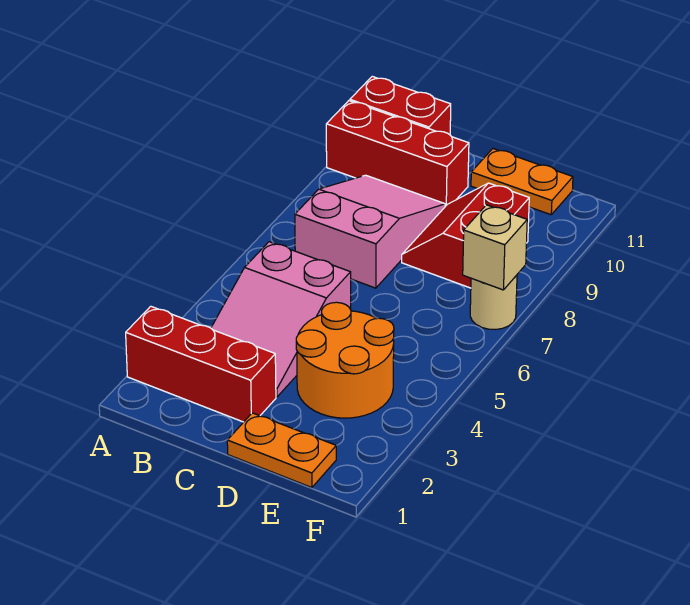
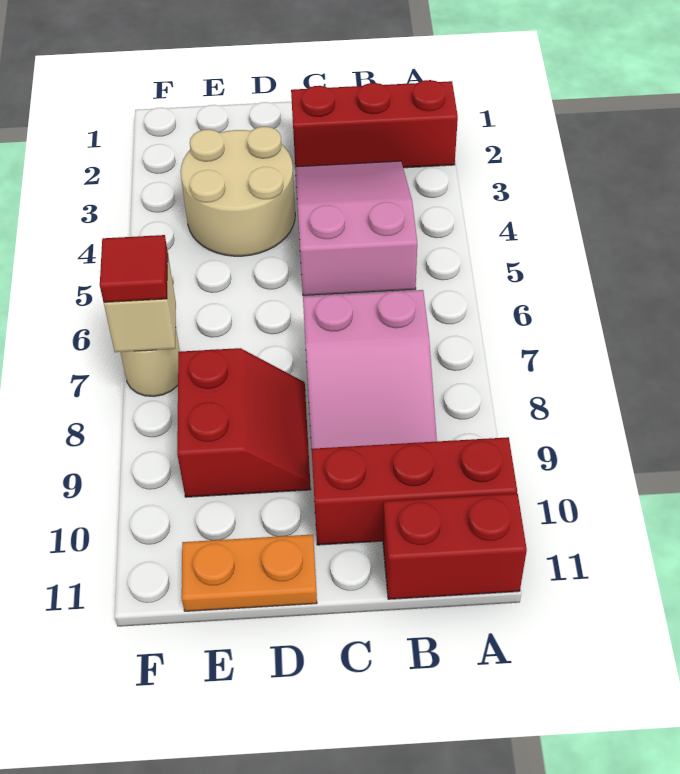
orange plate D1:E1 level 1 -> none
orange round brick D3:E4 level 1 -> tan round brick D3:E4 level 1
none -> red tile F7 level 3

